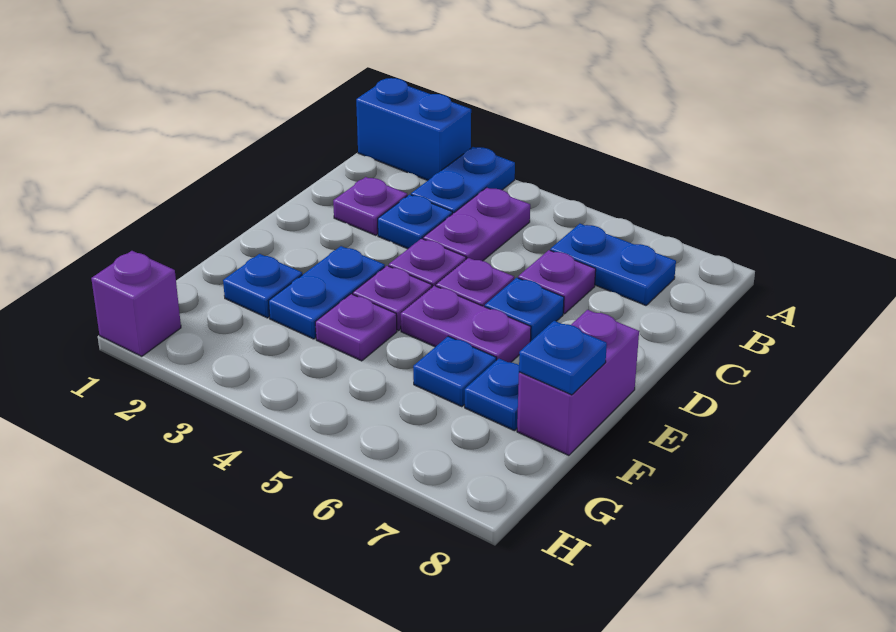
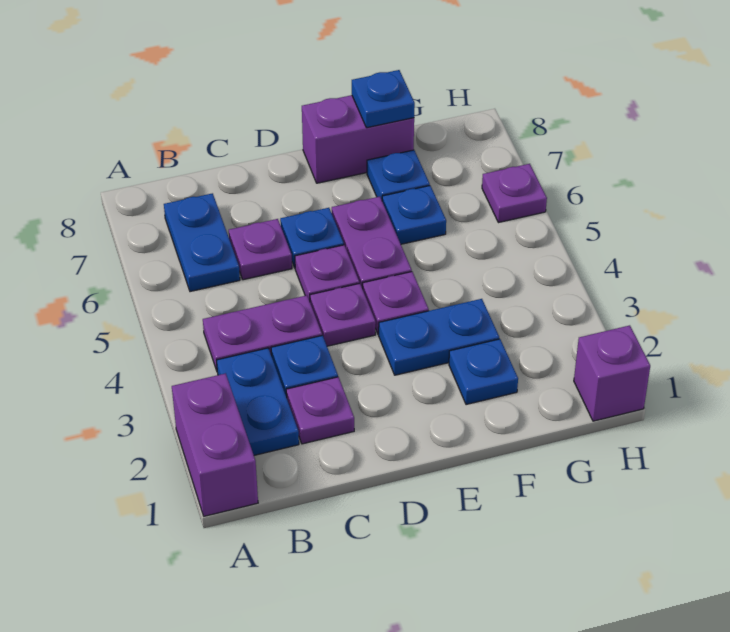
blue brick A1:A2 level 1 -> purple brick A1:A2 level 1
blue plate A3:B3 level 1 -> blue plate B2:B3 level 1
purple plate F4 level 1 -> purple plate H6 level 1

